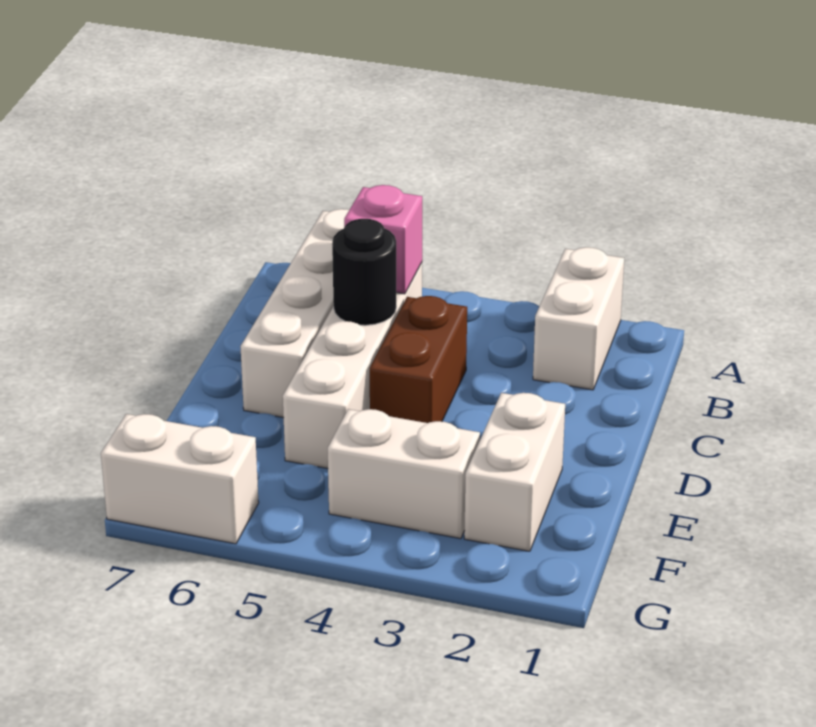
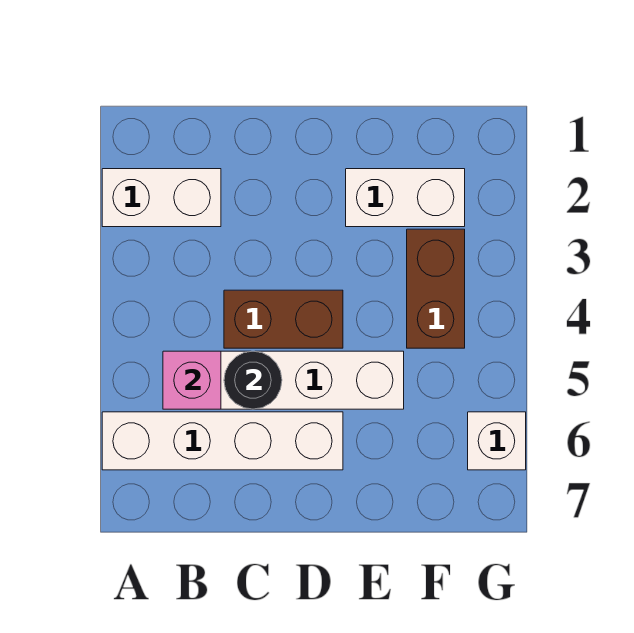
white brick F3:F4 level 1 -> brown brick F3:F4 level 1
white brick G6:G7 level 1 -> white brick G6 level 1

